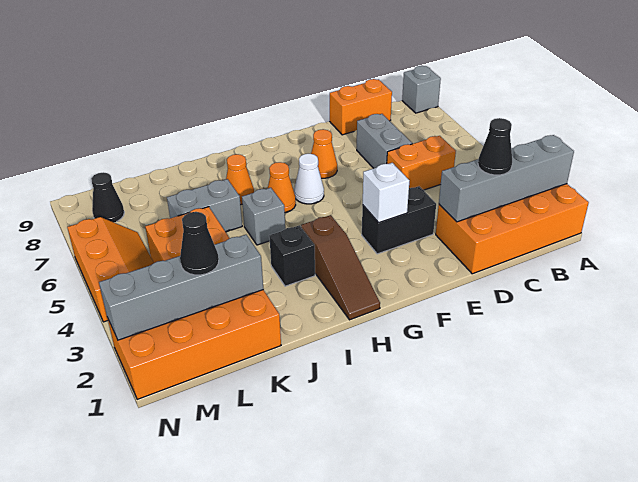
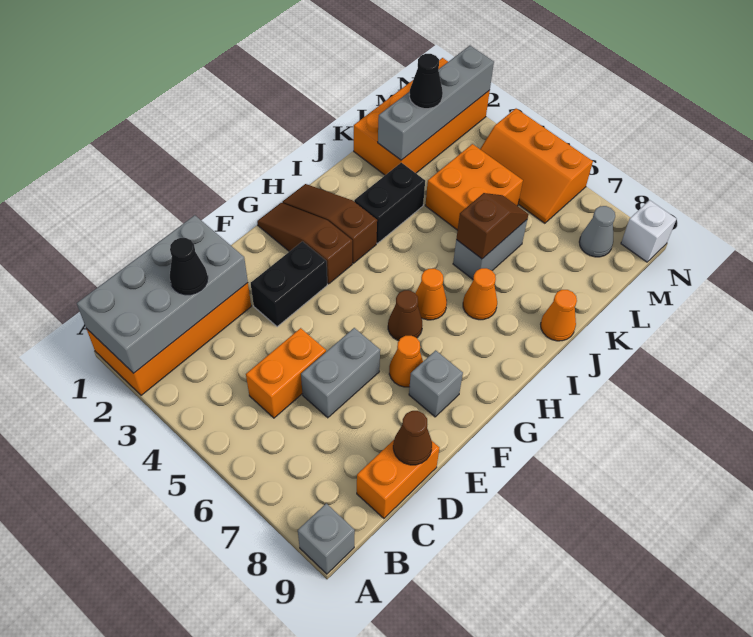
grey brick A2:D2 level 2 -> grey brick A1:D2 level 2
grey brick D6:D7 level 1 -> grey brick D6:E6 level 1
none -> brown cone D9 level 2
white brick F3 level 2 -> white brick N9 level 1
none -> brown slope G1:G3 level 1 top 3
white cone G6 level 1 -> brown cone G6 level 1
black brick I3 level 1 -> black brick I3:J3 level 1
grey brick I5 level 1 -> grey brick F8 level 1
none -> brown slope J6:K6 level 2 top J
none -> orange cone J9 level 1
black cone M8 level 1 -> grey cone M8 level 1

